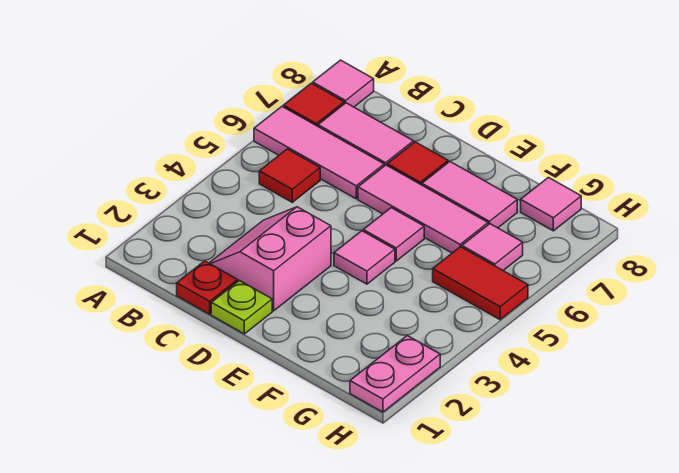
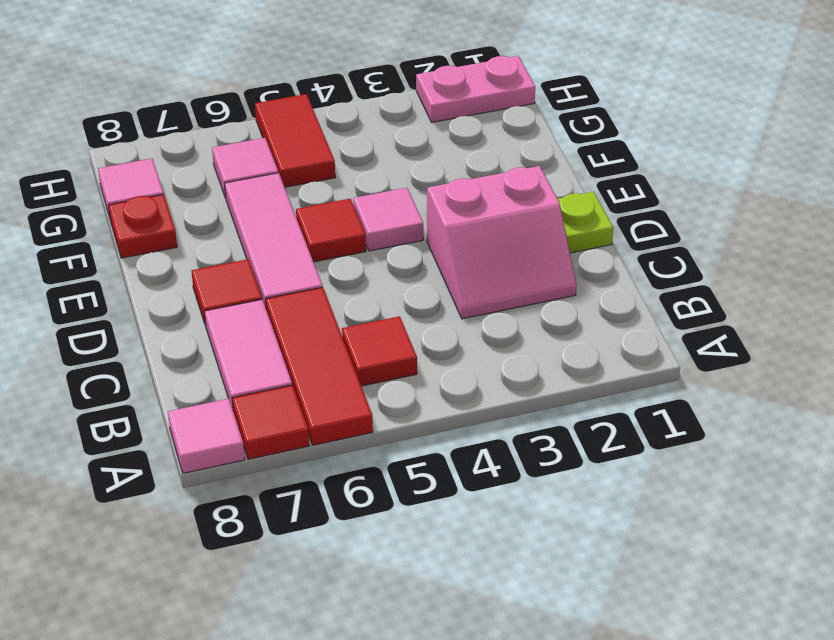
pink tile A6:C6 level 1 -> red tile A6:C6 level 1
red plate C1 level 1 -> red plate F8 level 1
pink tile E5 level 1 -> red tile E5 level 1
pink tile E7:F7 level 1 -> none

